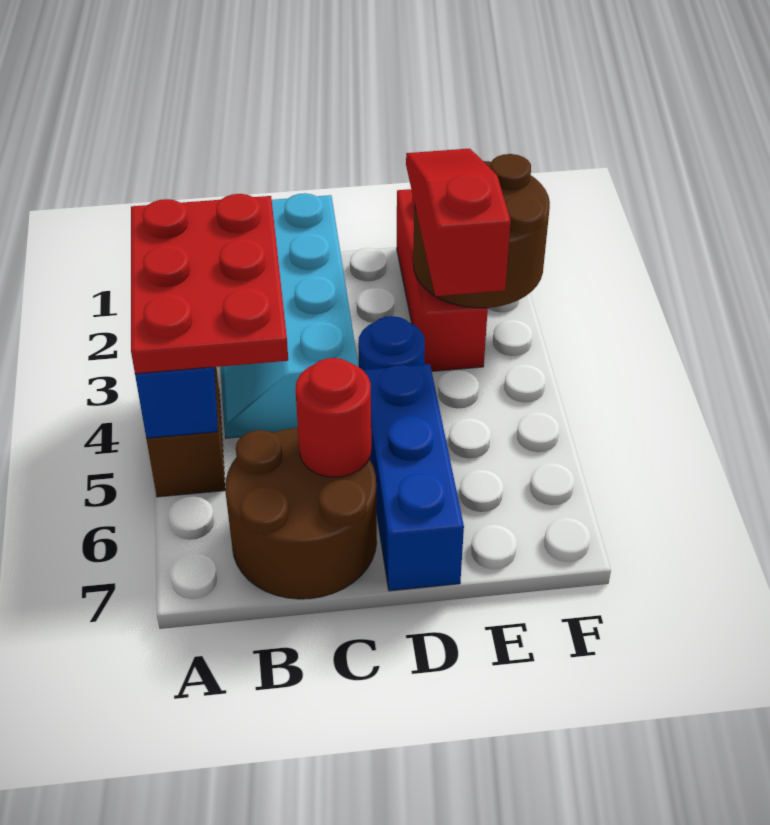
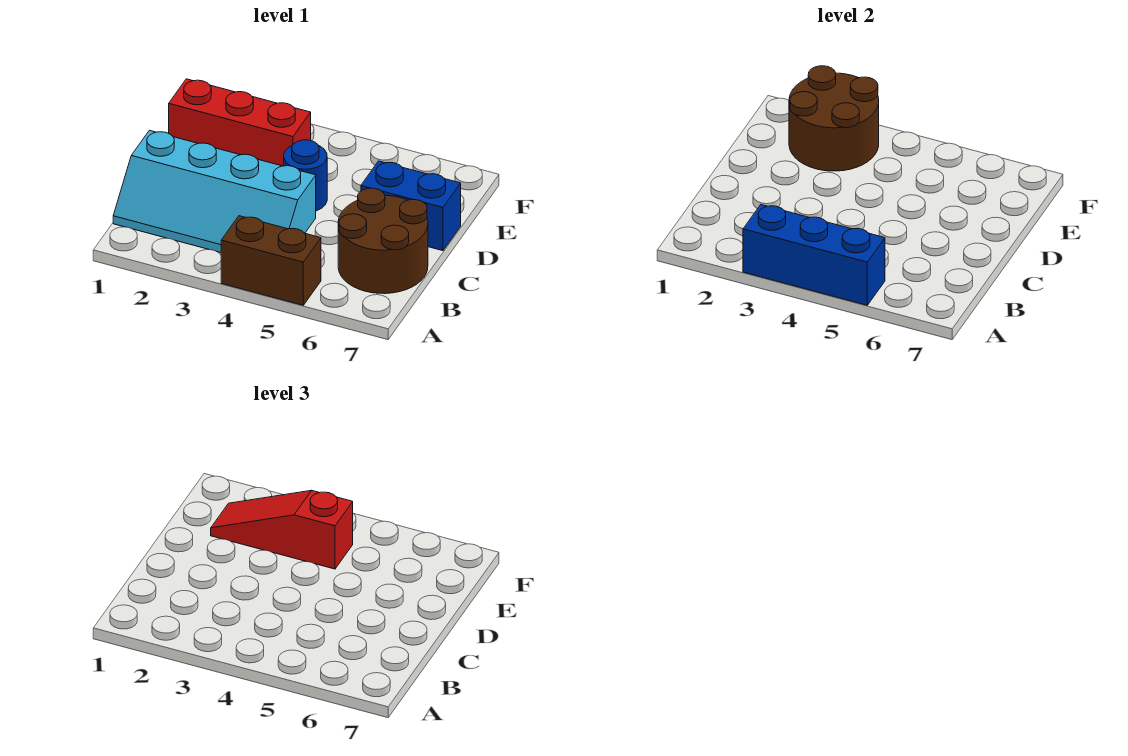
red plate A3:B5 level 3 -> none
red round brick C6 level 2 -> none
blue brick D5:D7 level 1 -> blue brick D6:D7 level 1

